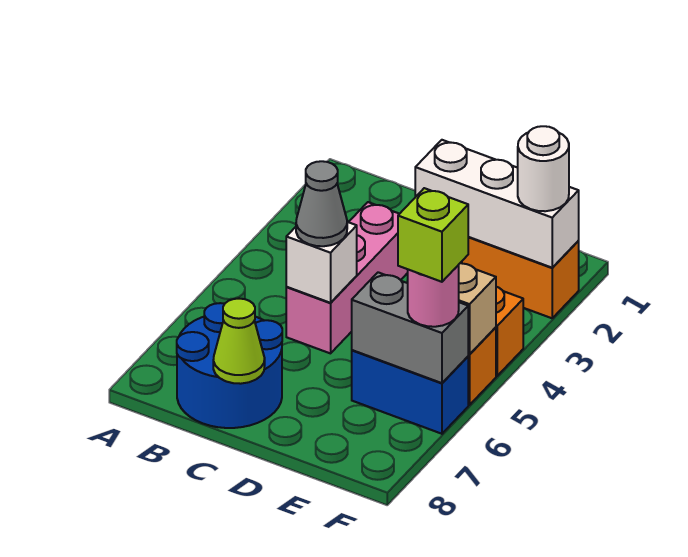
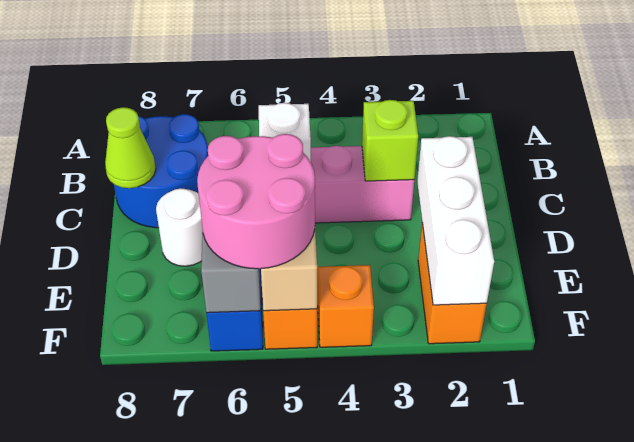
grey cone C5 level 3 -> none
white round brick F2 level 3 -> white round brick D7 level 1
pink round brick F6 level 3 -> pink round brick E5:F6 level 3
lime brick F6 level 4 -> lime brick C3 level 2

